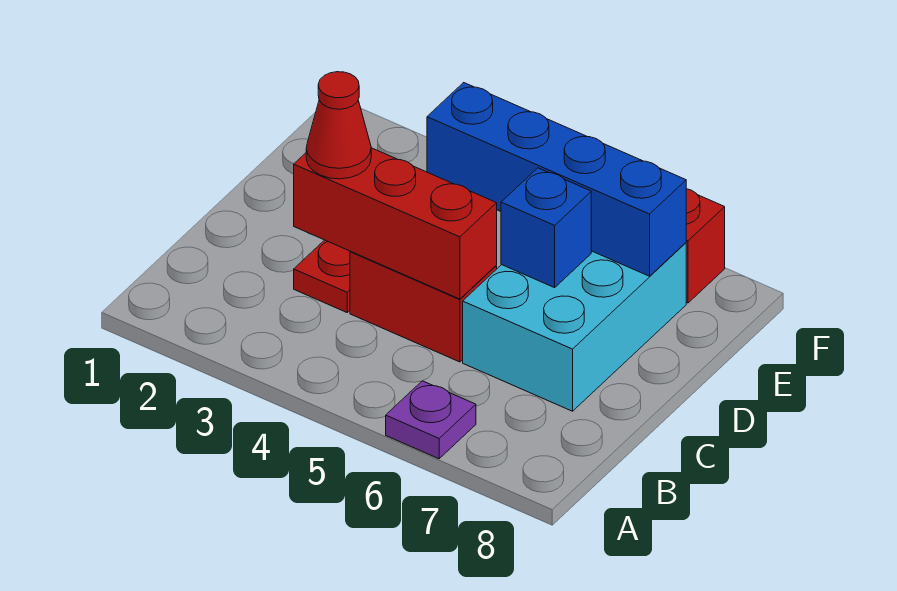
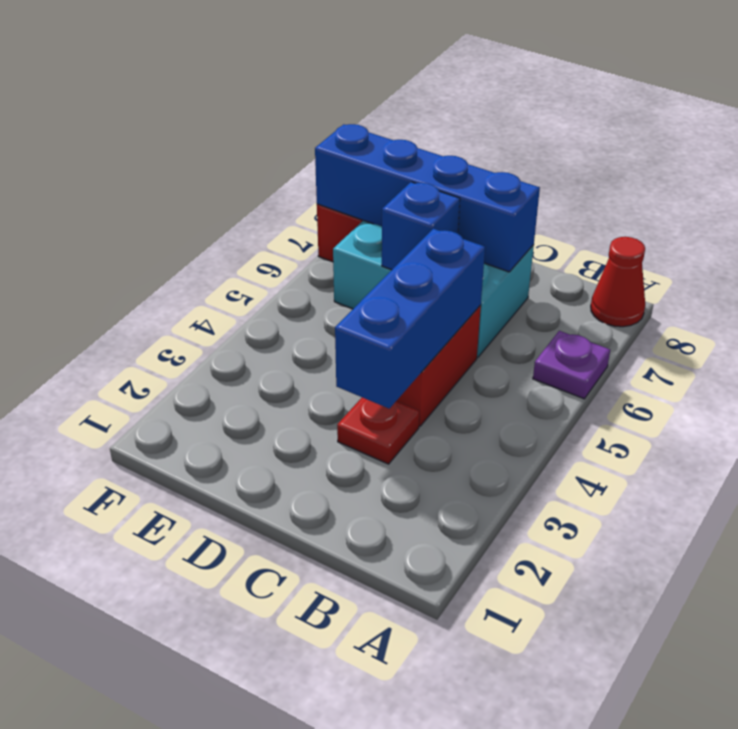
red brick C3:C5 level 2 -> blue brick C3:C5 level 2
red cone C3 level 3 -> red cone A8 level 1
blue brick E4:E7 level 2 -> blue brick C7:F7 level 2

